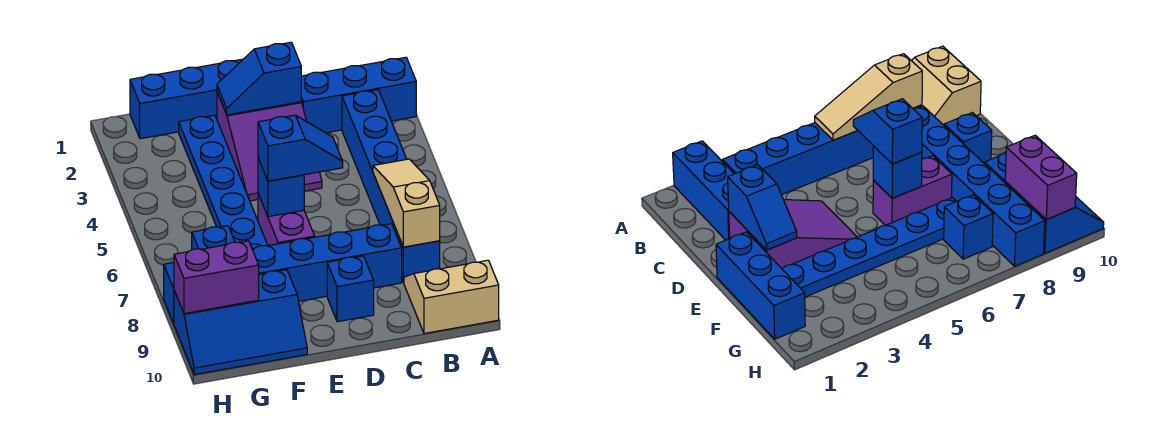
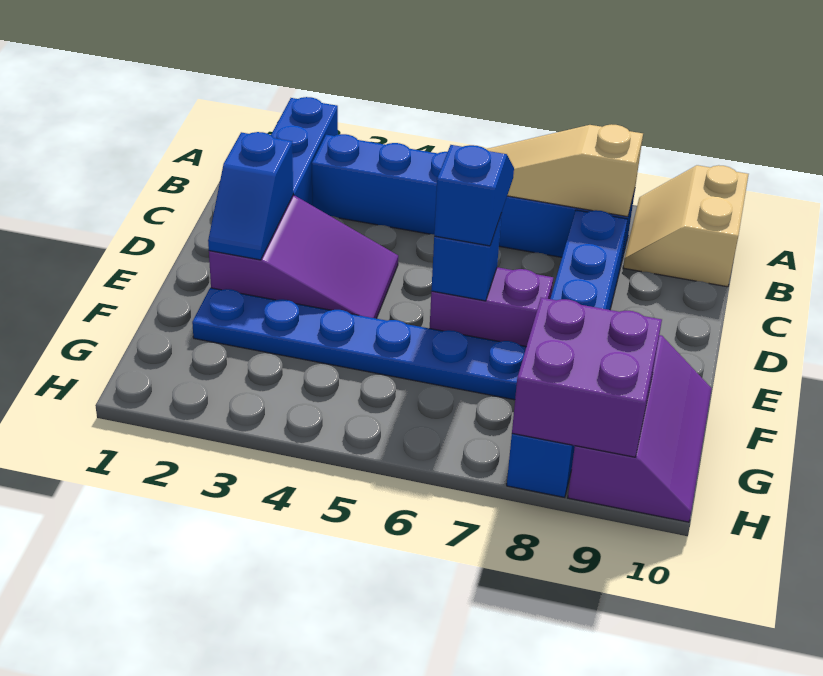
blue brick D9 level 1 -> none
blue brick E1:G1 level 1 -> none
blue slope F9:H10 level 1 top 9 -> purple slope F9:H10 level 1 top 9
blue brick G7 level 1 -> none
purple brick G9:H9 level 2 -> purple brick G8:H9 level 2

